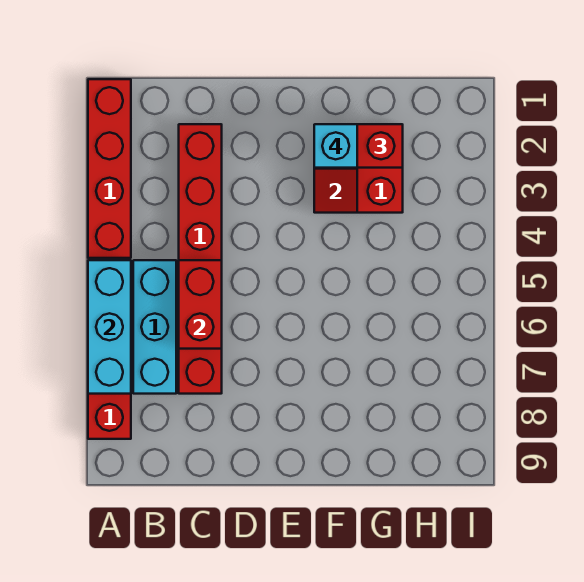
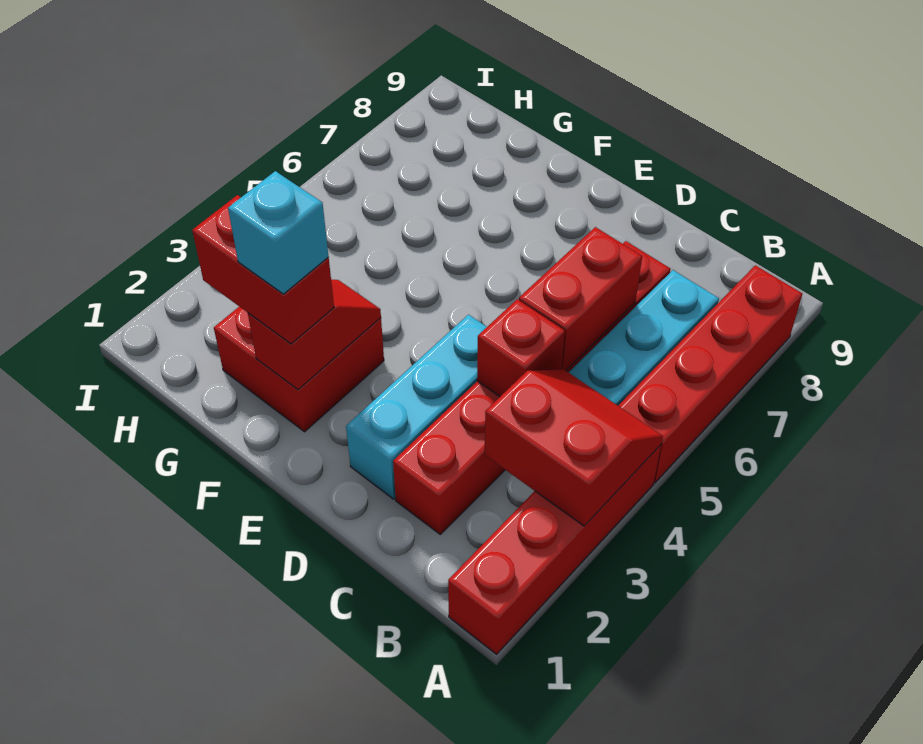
none -> red slope A3:B4 level 2 top 3
cyan brick A5:A7 level 2 -> cyan brick D2:D4 level 1
none -> red brick C4 level 2

